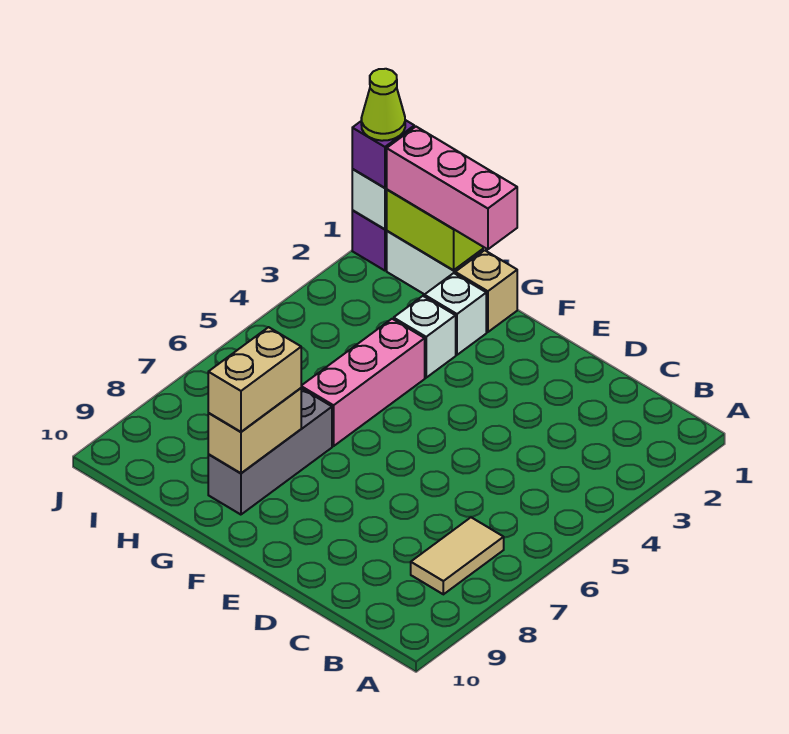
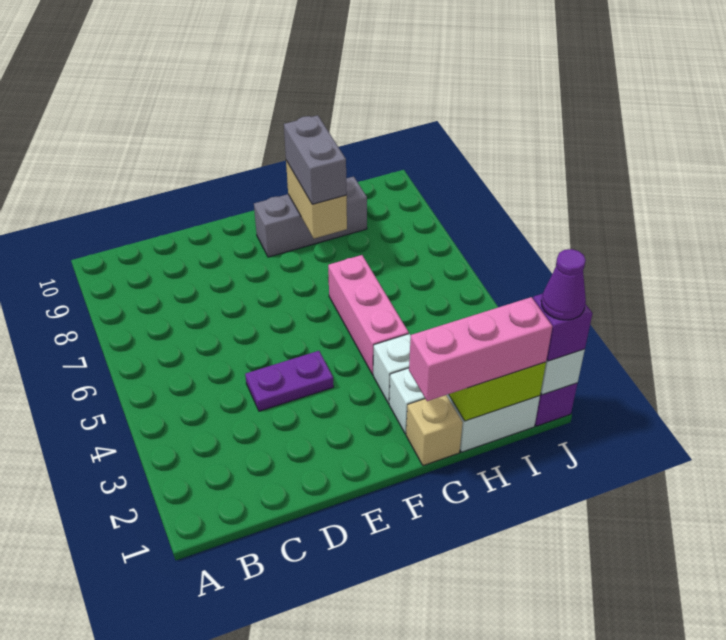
tan tile B7:B8 level 1 -> none
none -> purple plate D4:E4 level 1
grey brick G7:G9 level 1 -> grey brick F9:H9 level 1
tan brick G8:G9 level 3 -> grey brick G8:G9 level 3
lime cone J1 level 4 -> purple cone J1 level 4

